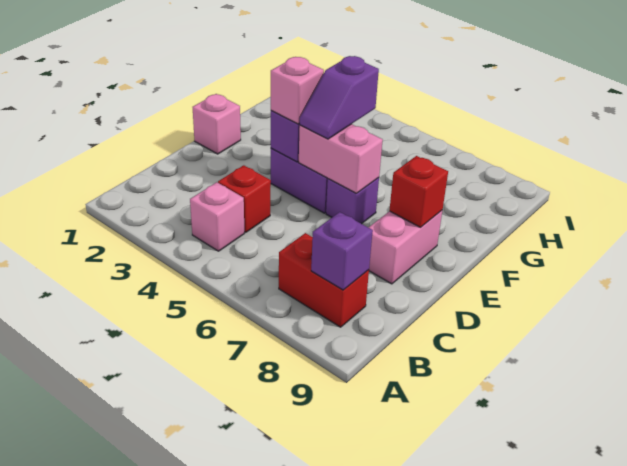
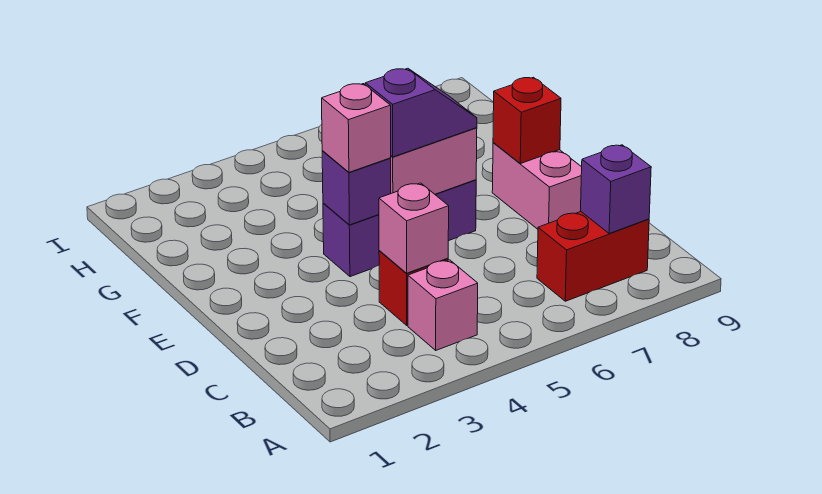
pink brick E1 level 1 -> pink brick C4 level 2
purple slope E5:F5 level 3 top F -> purple slope E5:E6 level 3 top 5

